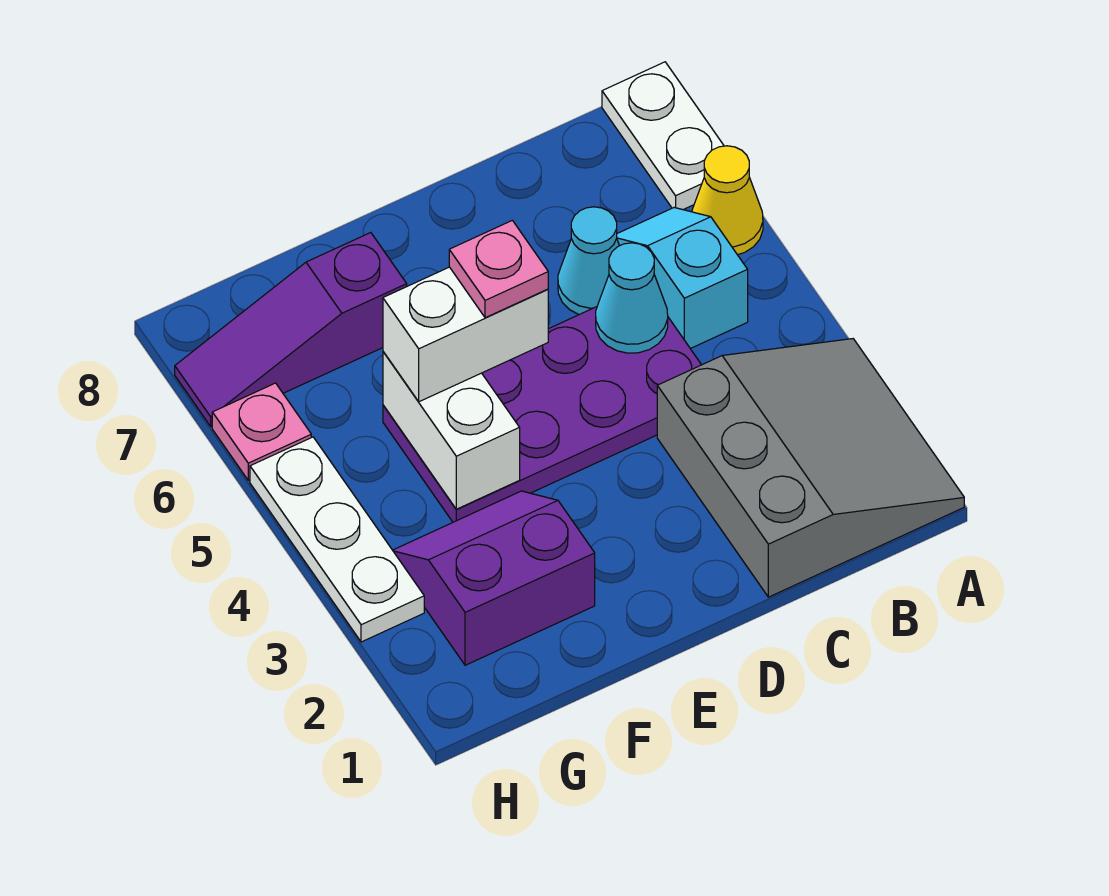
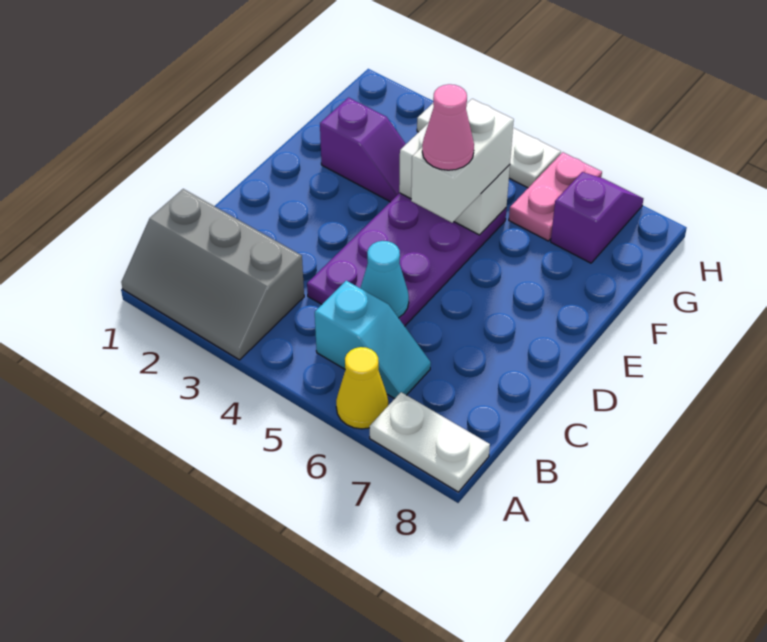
grey slope A1:C3 level 1 top C -> grey slope A1:B3 level 1 top B
cyan cone C6 level 1 -> none
pink plate E5 level 4 -> pink cone E5 level 4
purple slope F2:G3 level 1 top 2 -> purple slope F2:F3 level 1 top 2
purple slope F7:H7 level 1 top F -> purple slope G7:H7 level 1 top G
pink plate H6 level 1 -> pink plate G6:H6 level 1

